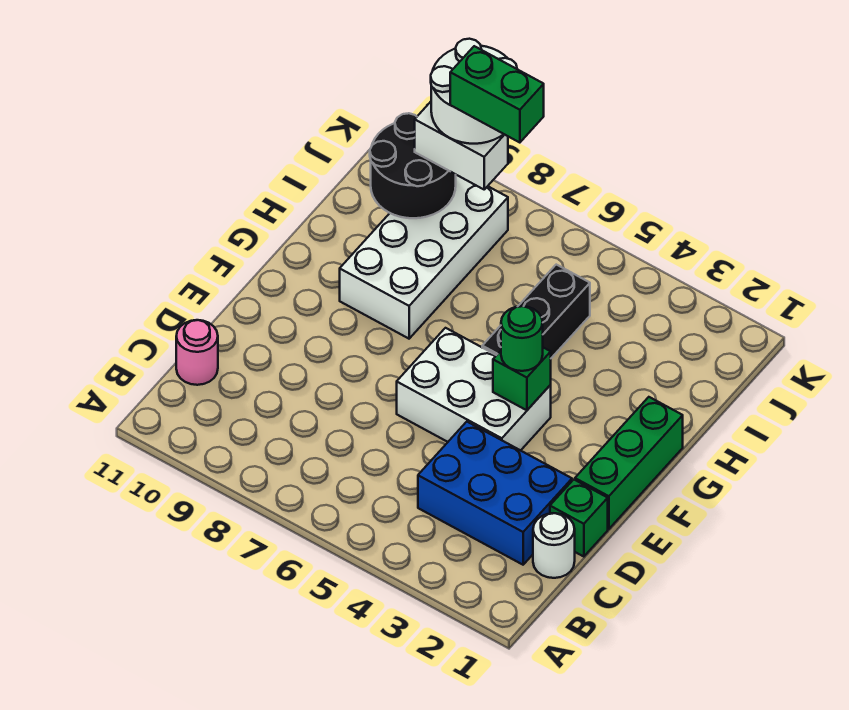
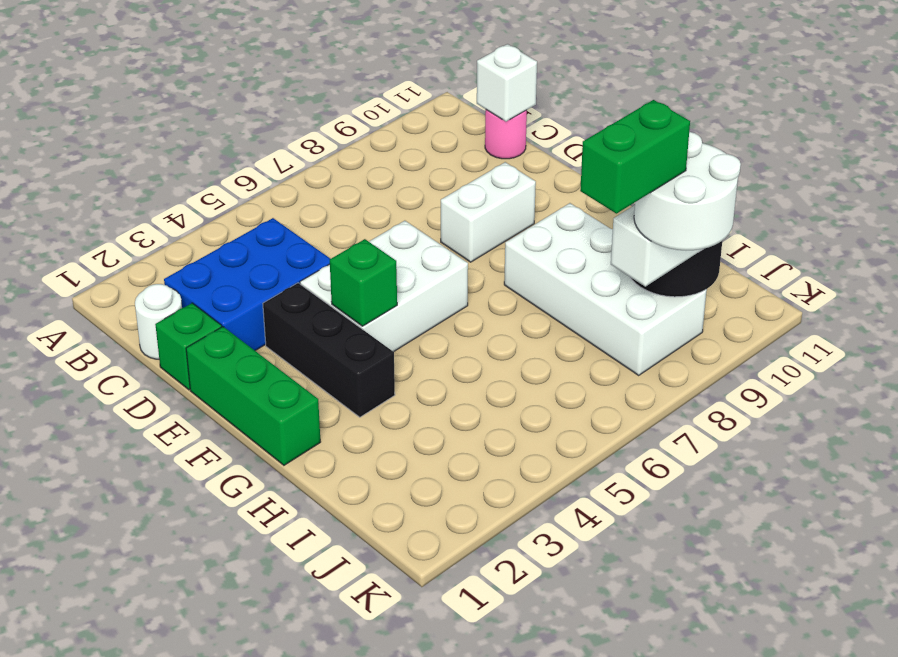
none -> white brick C11 level 2
none -> white brick E8:E9 level 1
green round brick F4 level 3 -> none
black brick G5:I5 level 1 -> black brick E3:G3 level 1

